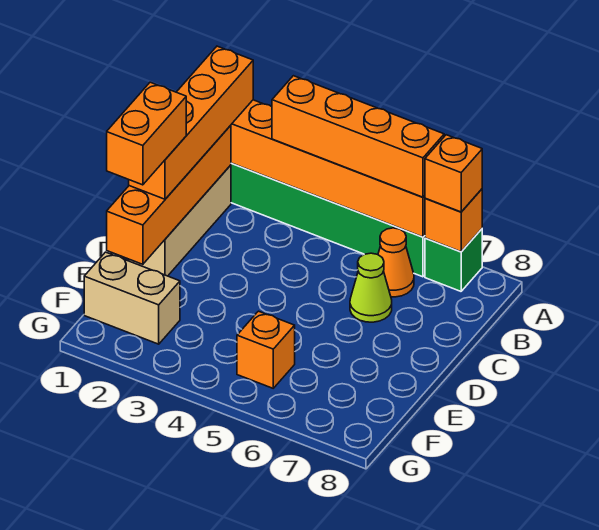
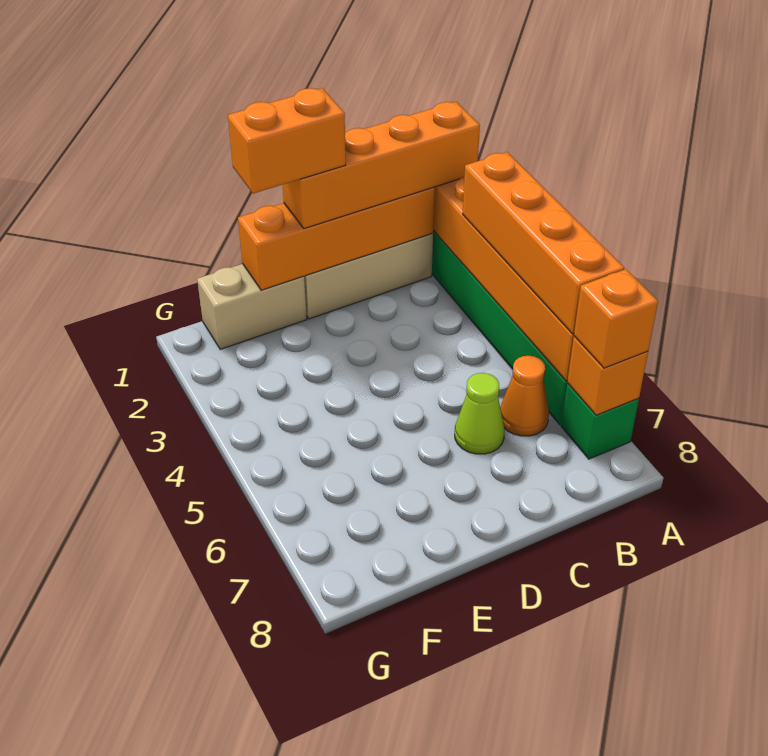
tan brick F1:F2 level 1 -> tan brick E1:F1 level 1
orange brick F5 level 1 -> none

